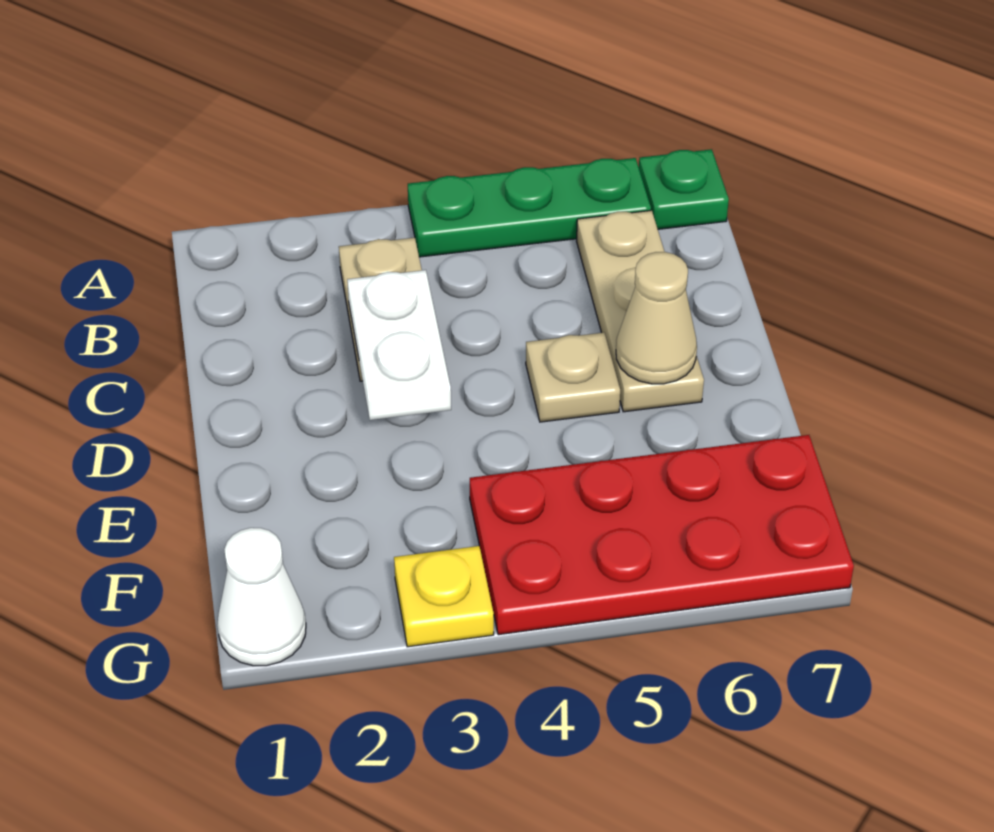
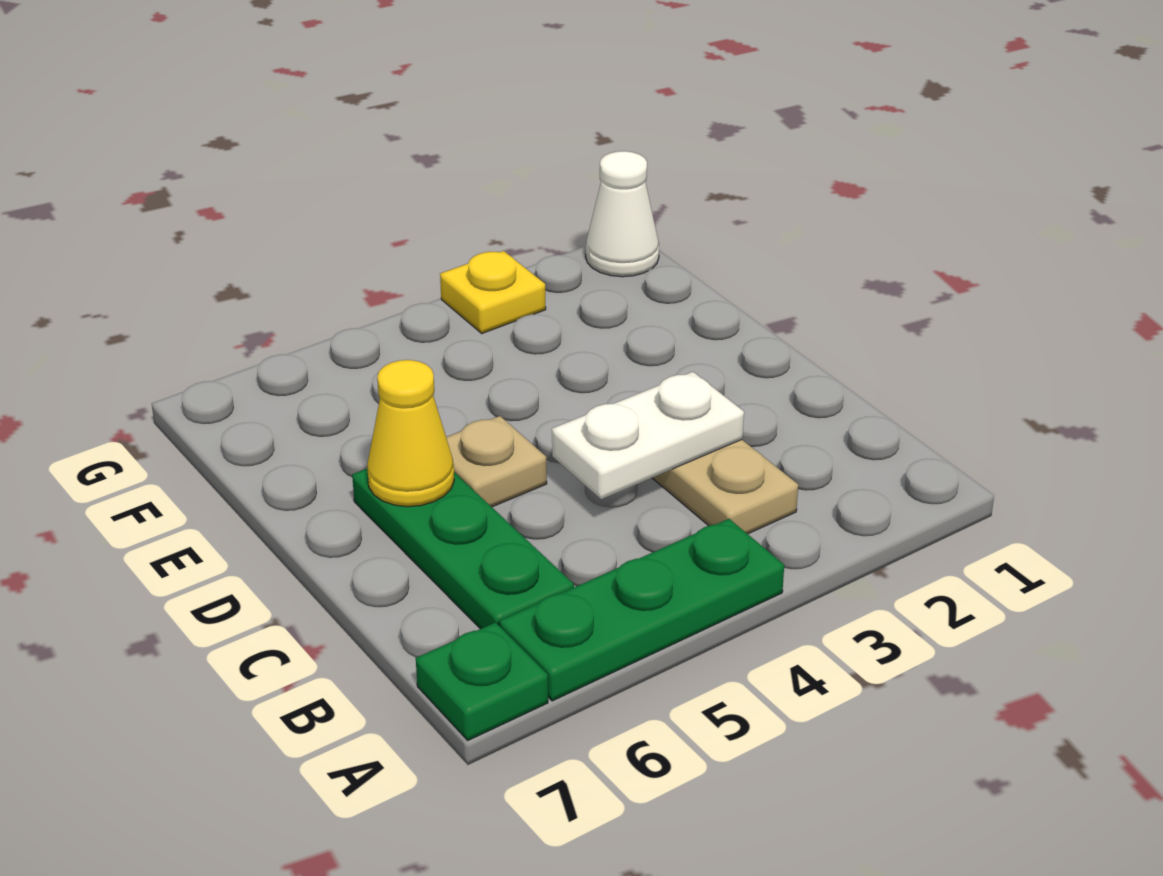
tan plate B6:D6 level 1 -> green plate B6:D6 level 1
white plate C3:D3 level 2 -> white plate C3:C4 level 2
tan cone D6 level 2 -> yellow cone D6 level 2
red plate F4:G7 level 1 -> none

